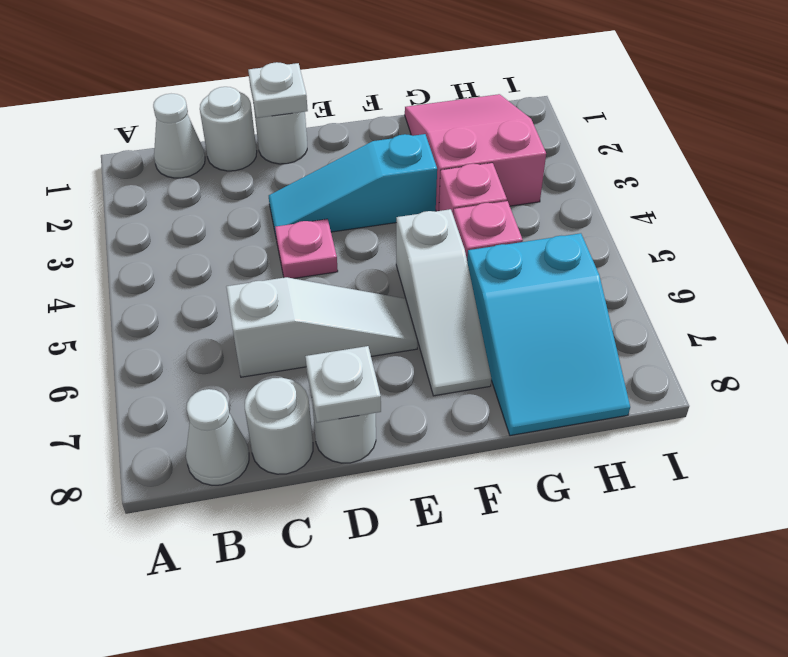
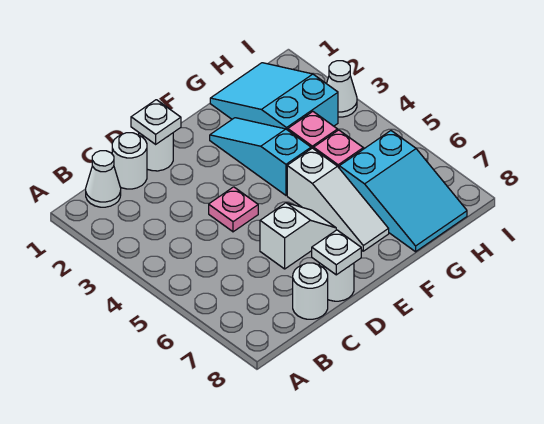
white cone B8 level 1 -> white cone I3 level 1
white slope C6:E6 level 1 top C -> white slope D6:E6 level 1 top D
cyan slope D3:F3 level 1 top F -> cyan slope F2:F4 level 1 top 4
pink slope G1:H3 level 1 top 3 -> cyan slope G1:H3 level 1 top 3

